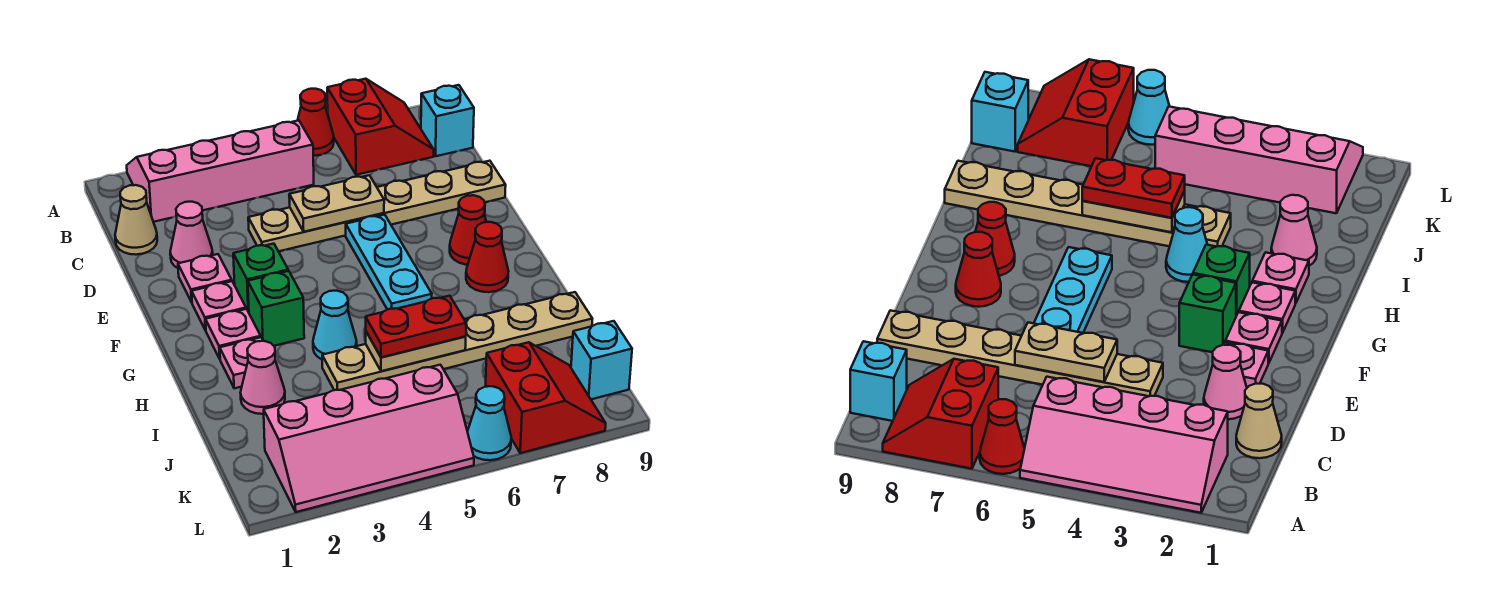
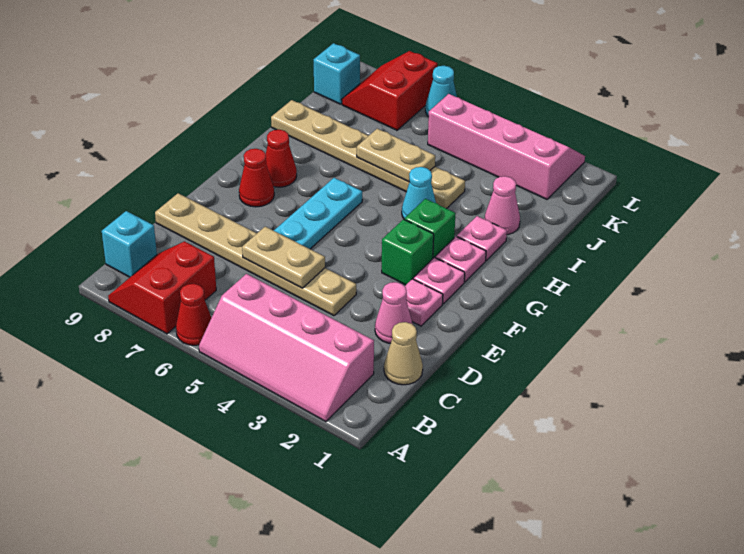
red plate I5:I6 level 3 -> none

